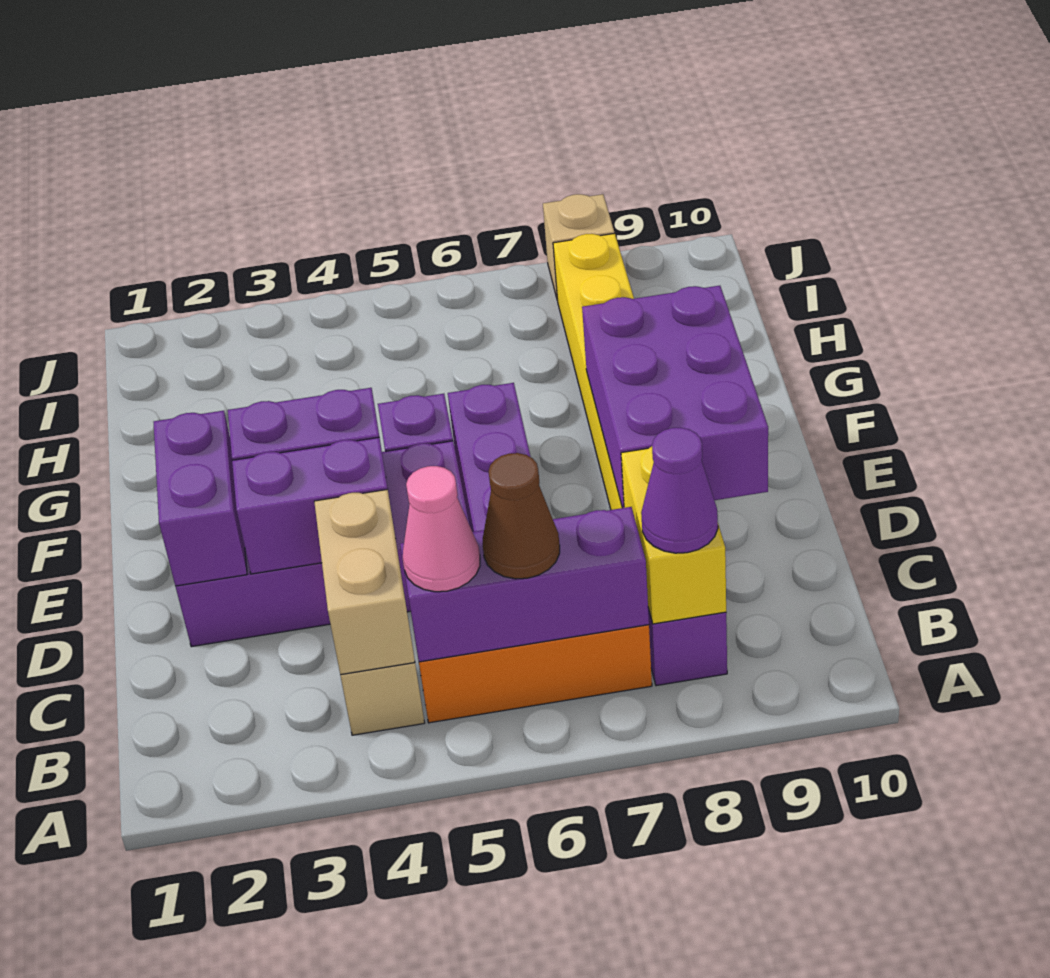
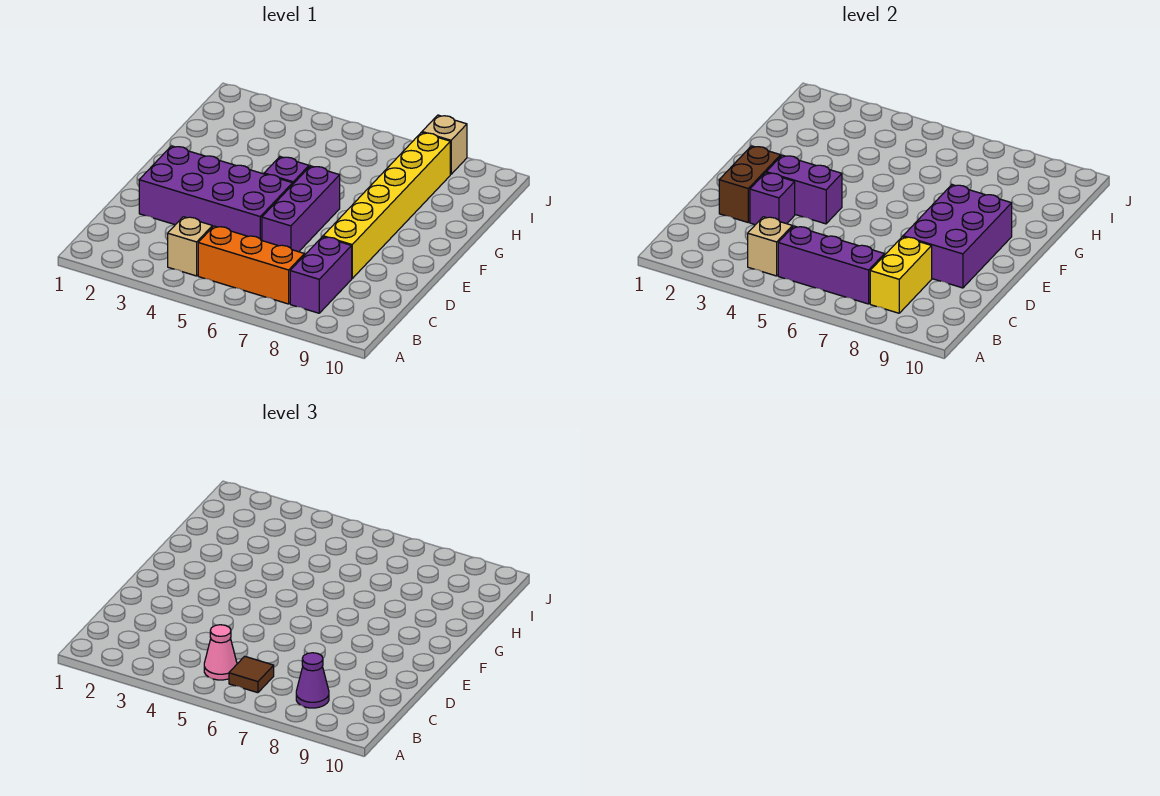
tan brick B4:C4 level 2 -> tan brick B4 level 2
brown cone B6 level 3 -> brown tile B6 level 3
purple brick D2:E2 level 2 -> brown brick D2:E2 level 2
purple brick D3:D4 level 2 -> purple brick D3 level 2

